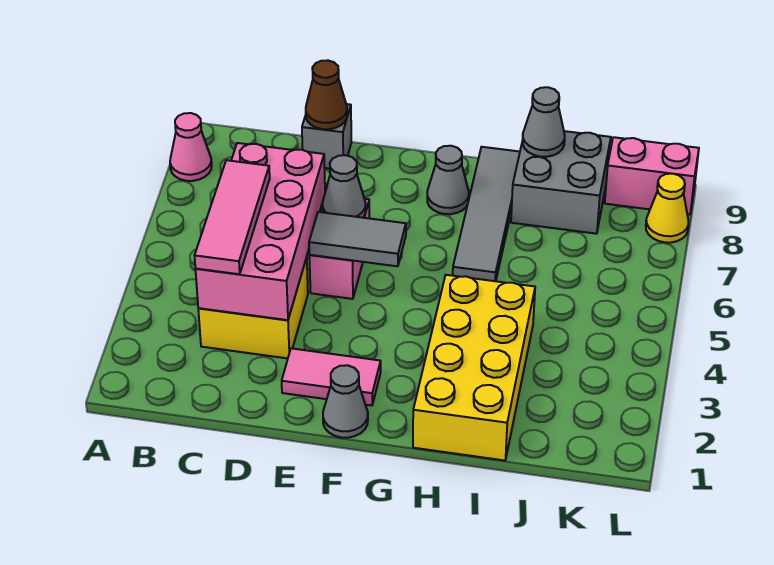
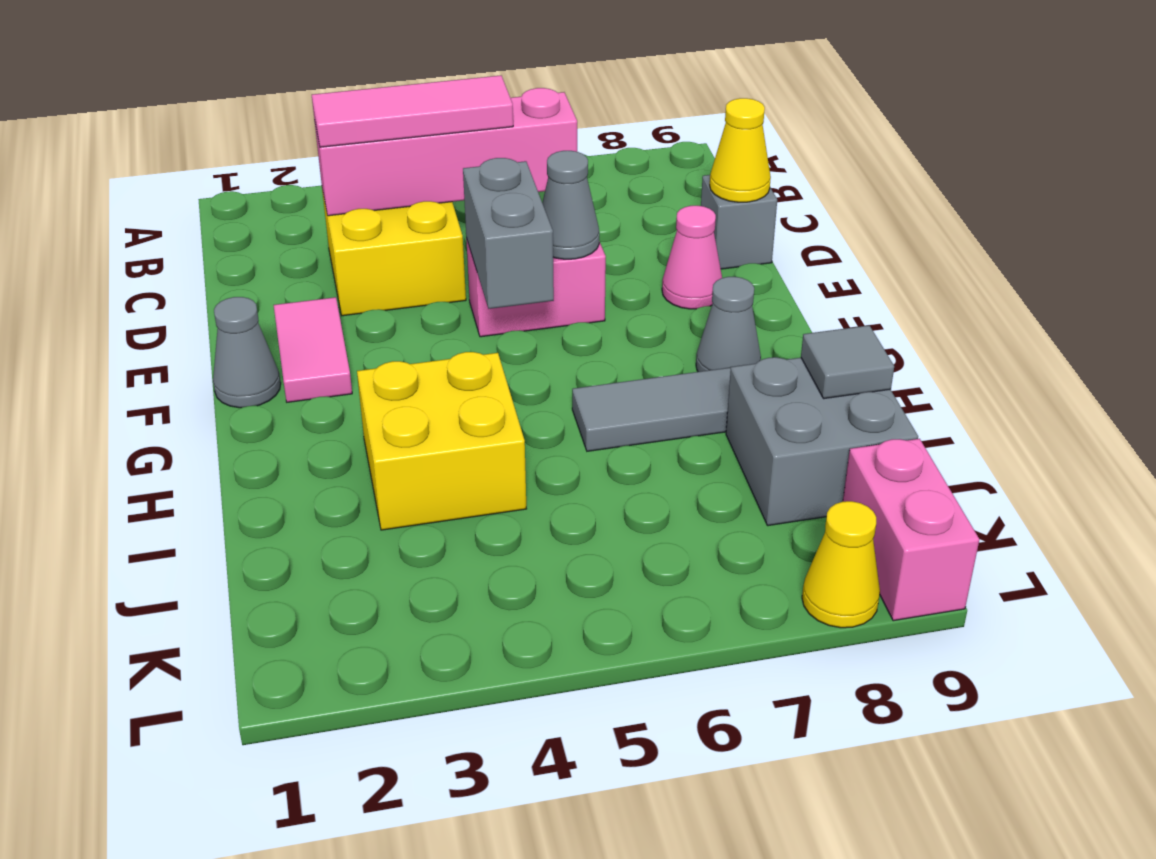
pink cone A8 level 1 -> pink cone E8 level 1
pink brick C3:D6 level 2 -> pink brick C3:C6 level 2
brown cone D9 level 2 -> yellow cone D9 level 2
grey tile E5:F5 level 2 -> grey brick E5:F5 level 2
yellow brick H1:I4 level 1 -> yellow brick H3:I4 level 1
grey cone I9 level 2 -> grey tile I9 level 2

